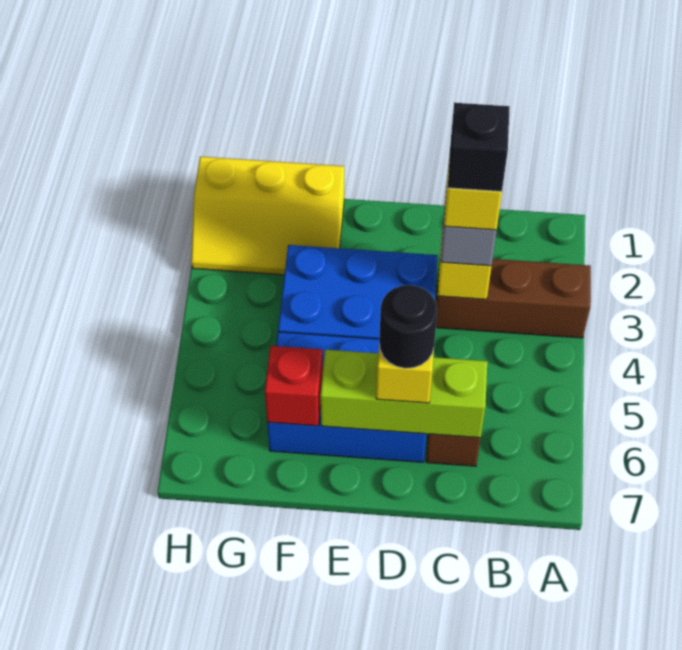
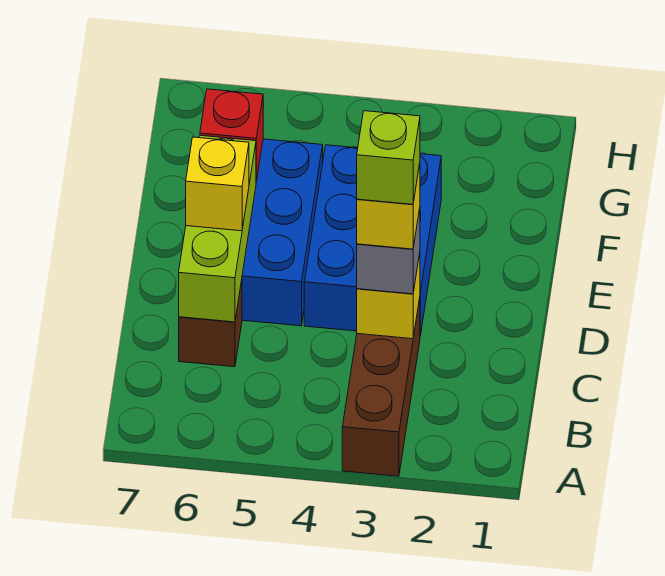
black brick C3 level 5 -> lime brick C3 level 5
black round brick D6 level 4 -> none
yellow slope F1:H2 level 1 top 1 -> none

